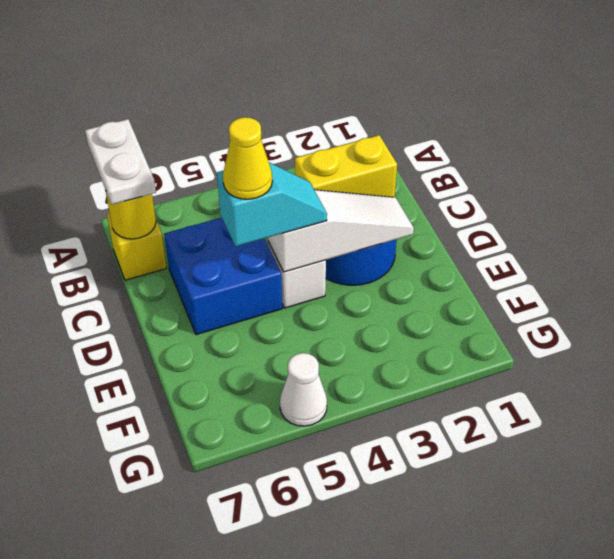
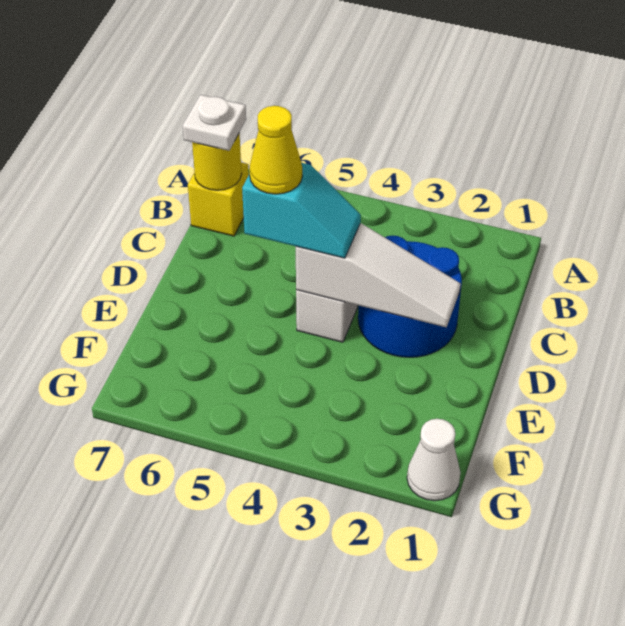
white plate A7:B7 level 3 -> white plate B7 level 3
yellow brick C2:C3 level 2 -> none
blue brick C5:D6 level 1 -> none
white cone G5 level 1 -> white cone G1 level 1

